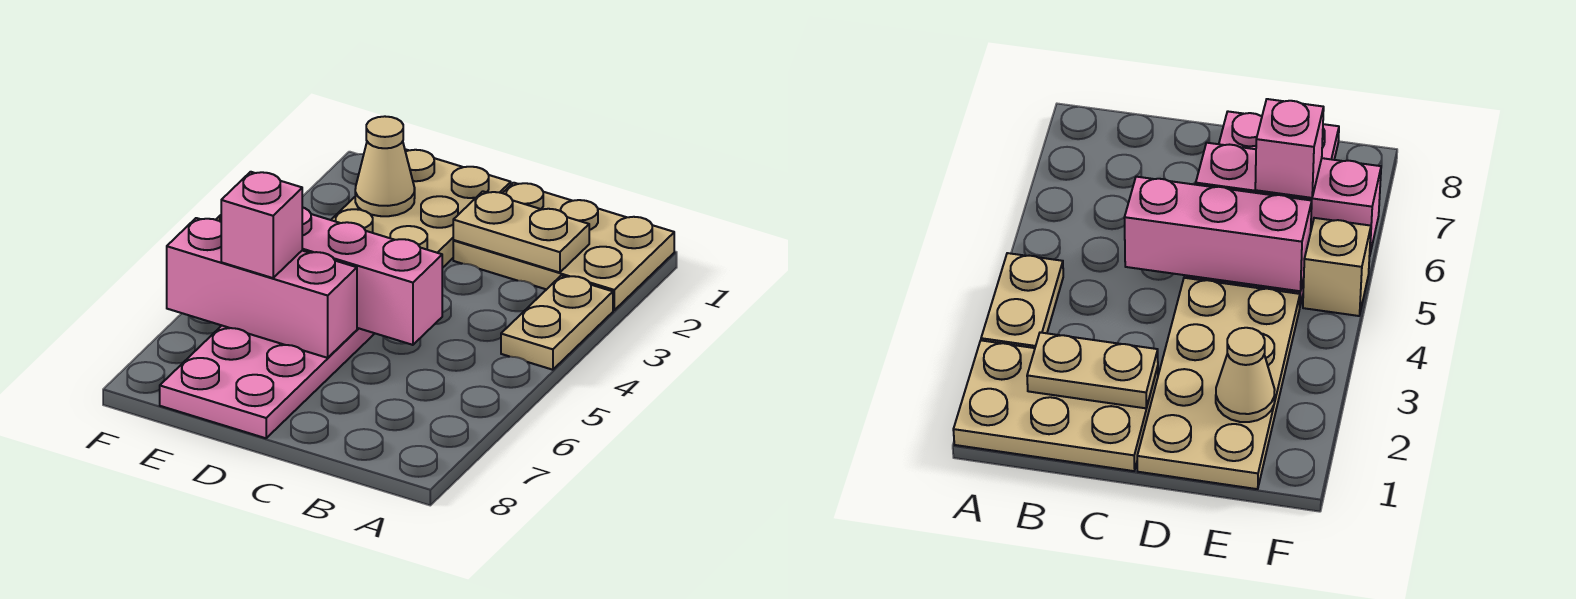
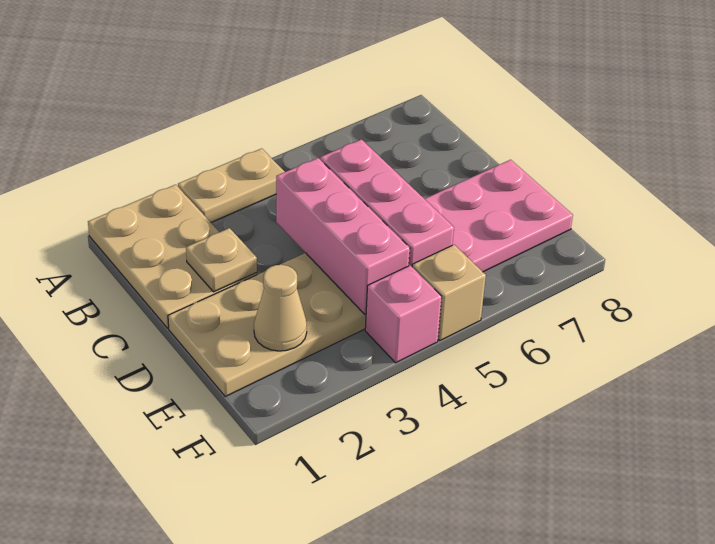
tan plate B2:C2 level 2 -> tan plate C2 level 2
pink brick D6:F6 level 2 -> pink brick C4:E4 level 2
pink brick E6 level 3 -> pink brick F4 level 1

